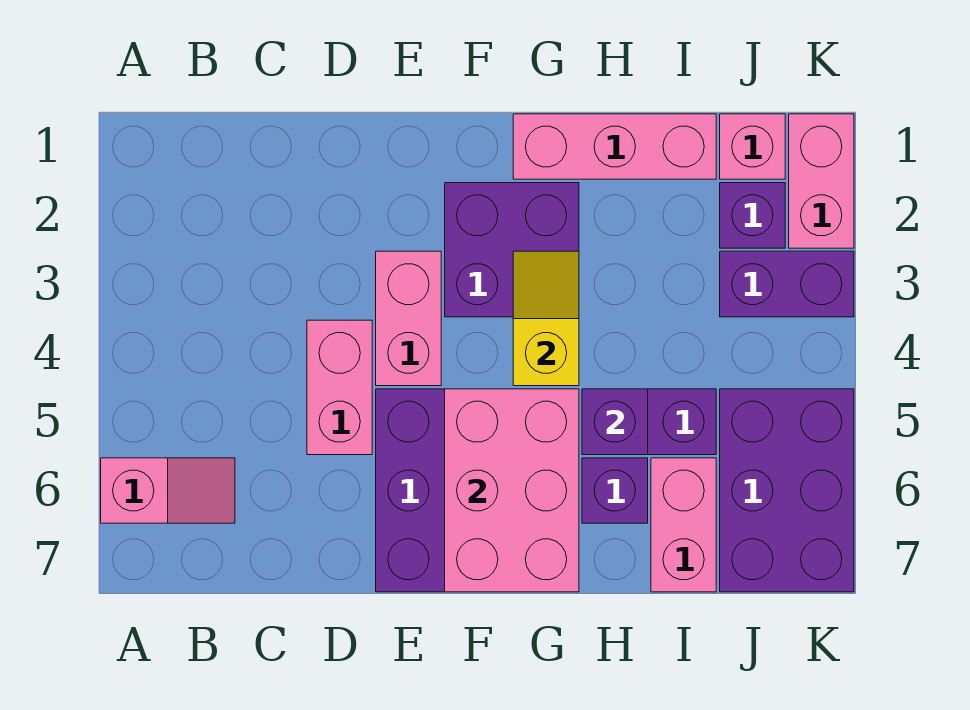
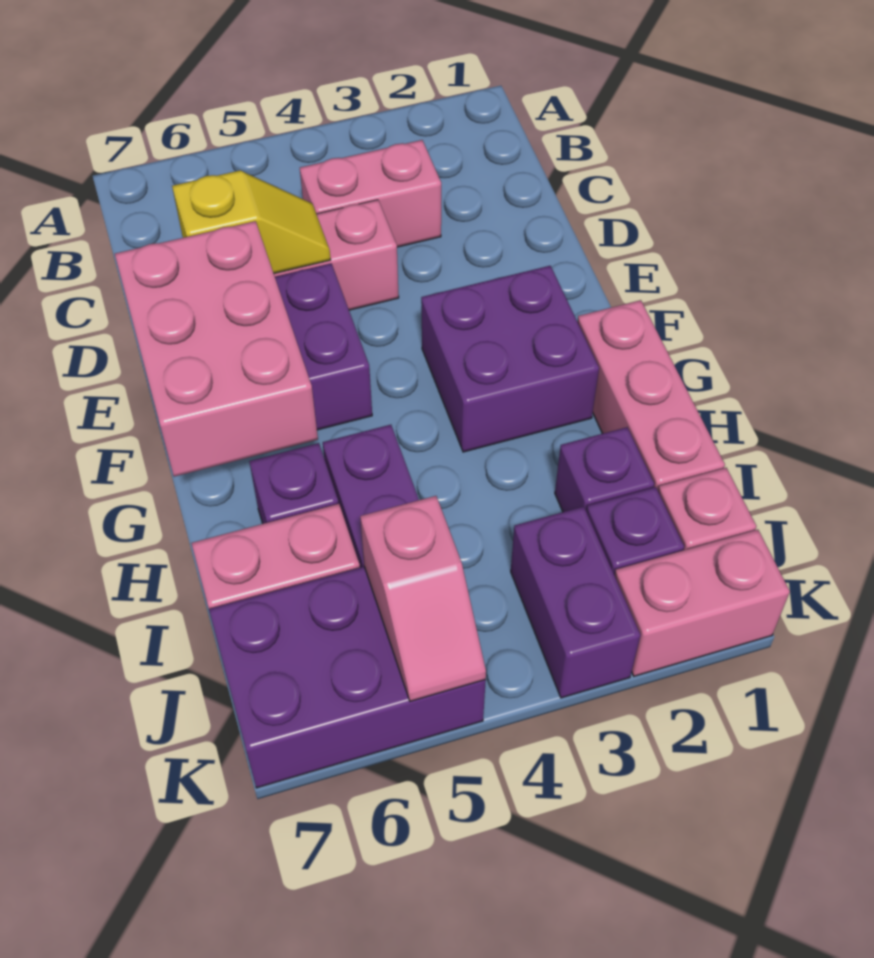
pink slope A6:B6 level 1 top A -> pink slope J5:K5 level 2 top J
pink brick E3:E4 level 1 -> pink brick C3:C4 level 1
pink brick F5:G7 level 2 -> pink brick E6:G7 level 2
yellow slope G3:G4 level 2 top 4 -> yellow slope D5:D6 level 2 top 6
purple brick H5 level 2 -> purple brick I2 level 1

